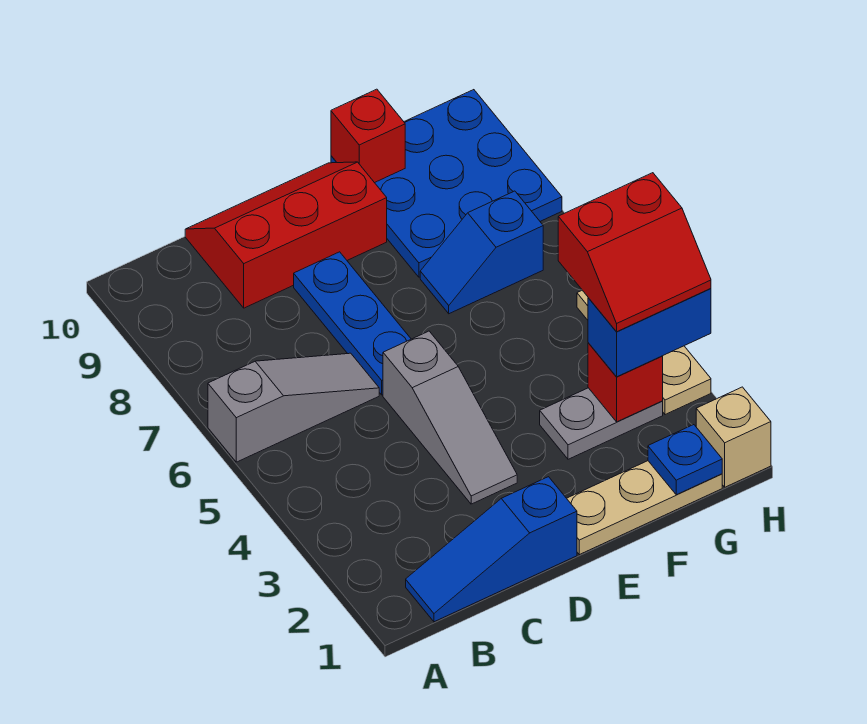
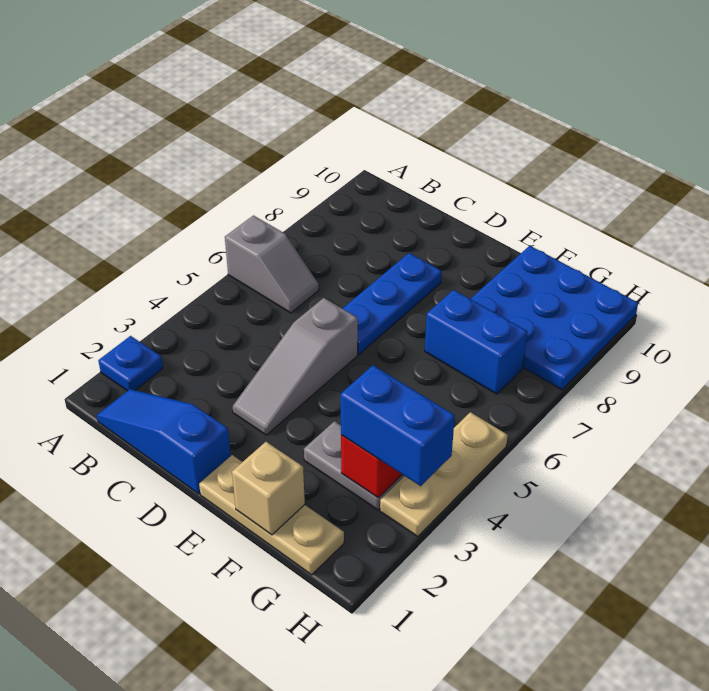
grey slope A6:C6 level 1 top A -> grey slope A6:B6 level 1 top A
red slope C9:E10 level 1 top 9 -> none
blue slope F7:G7 level 1 top G -> blue brick F7:G7 level 1
red brick F10 level 2 -> none
blue plate G1 level 2 -> blue plate A2 level 1
red slope G3:H4 level 4 top 4 -> none
tan brick H1 level 1 -> tan brick F1 level 2

